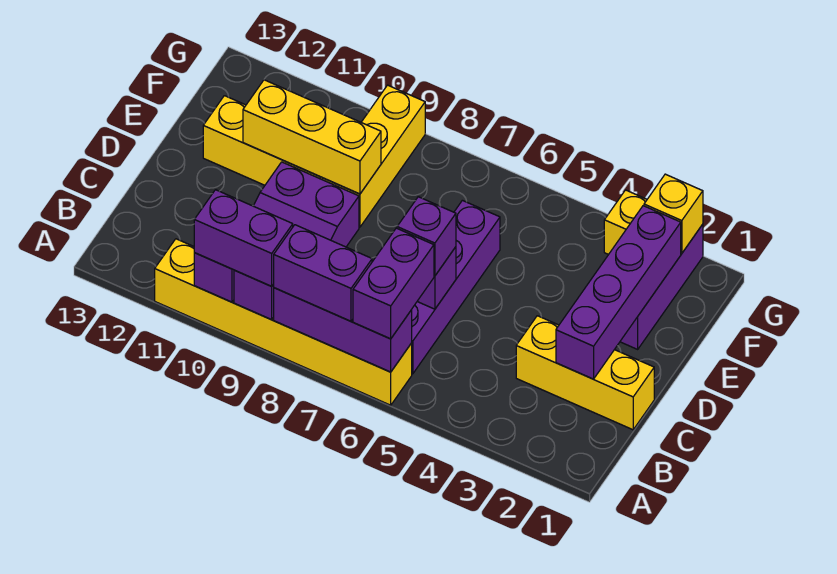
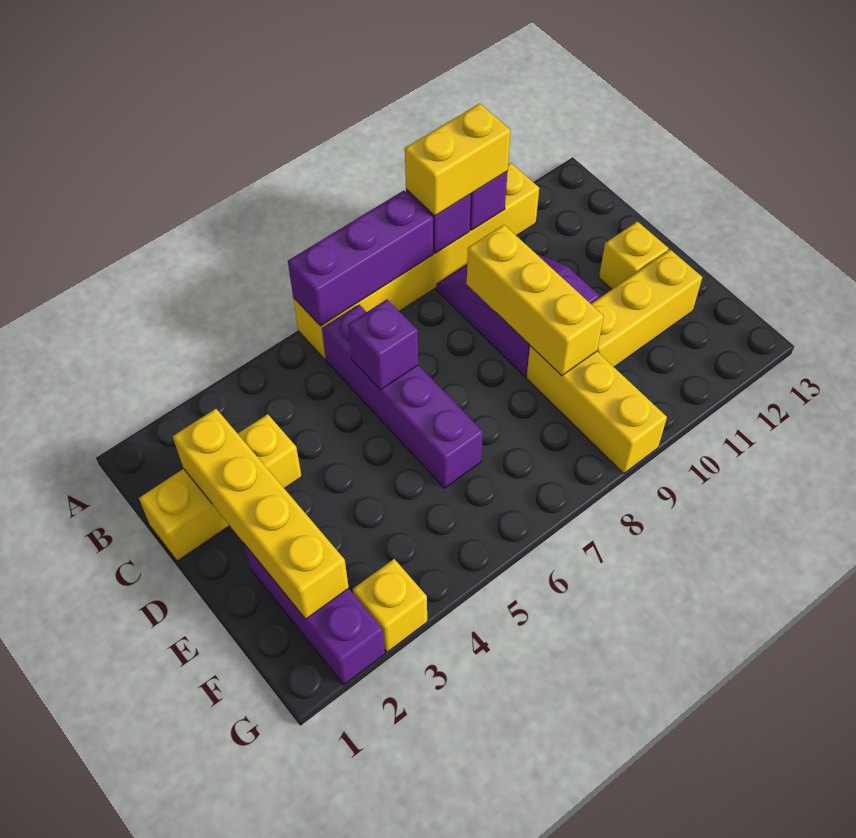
purple brick A6:B6 level 3 -> none
purple brick A7:A8 level 3 -> none
purple brick A9:A10 level 3 -> yellow brick A9:A10 level 3
purple brick C2:F2 level 2 -> yellow brick C2:F2 level 2
purple brick C6 level 3 -> none
yellow brick E9:E11 level 2 -> yellow brick C9:E9 level 2
yellow brick G2 level 2 -> yellow brick D12 level 1

